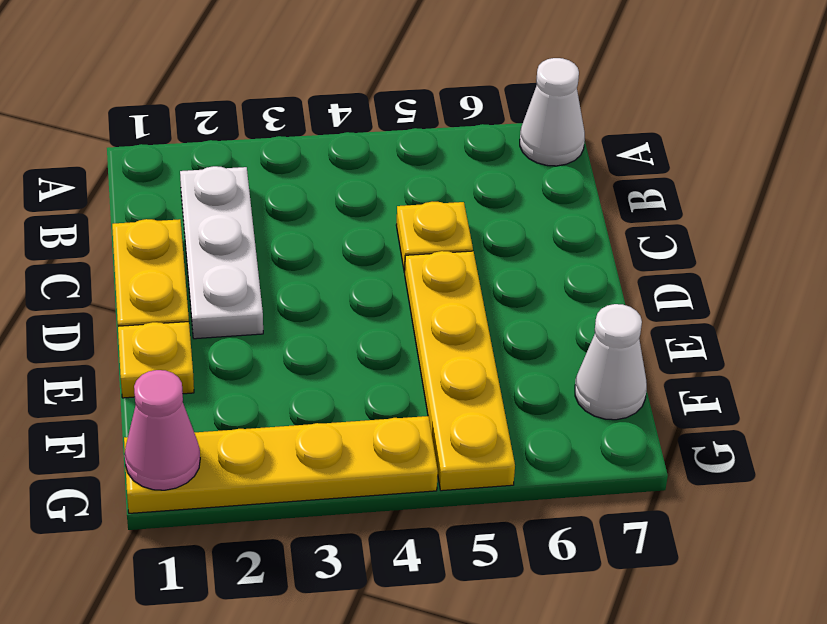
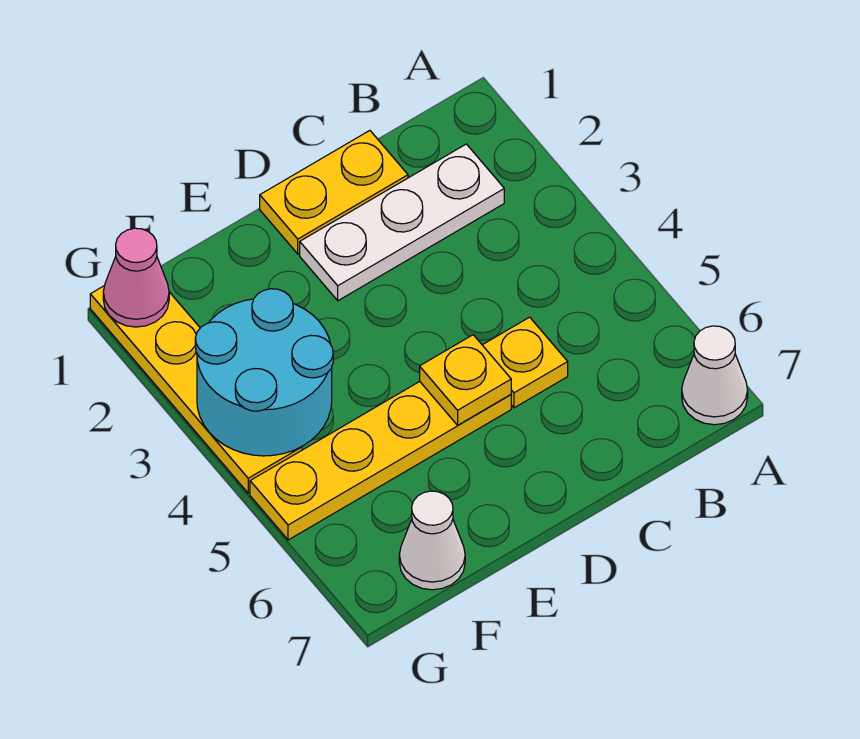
yellow plate E1 level 1 -> yellow plate D5 level 2
none -> cyan round brick F3:G4 level 2

